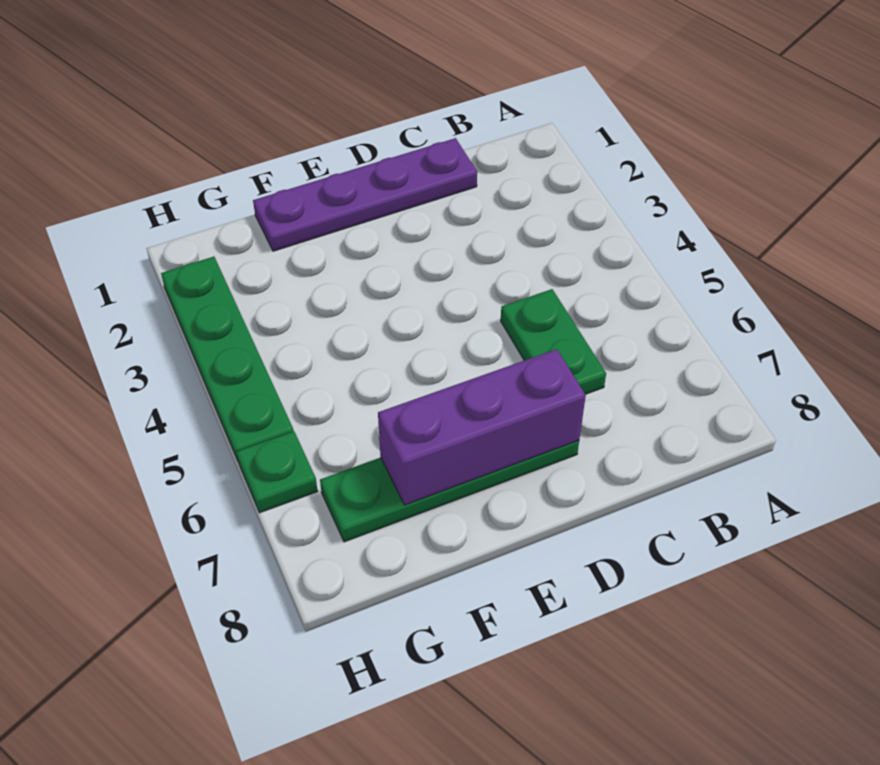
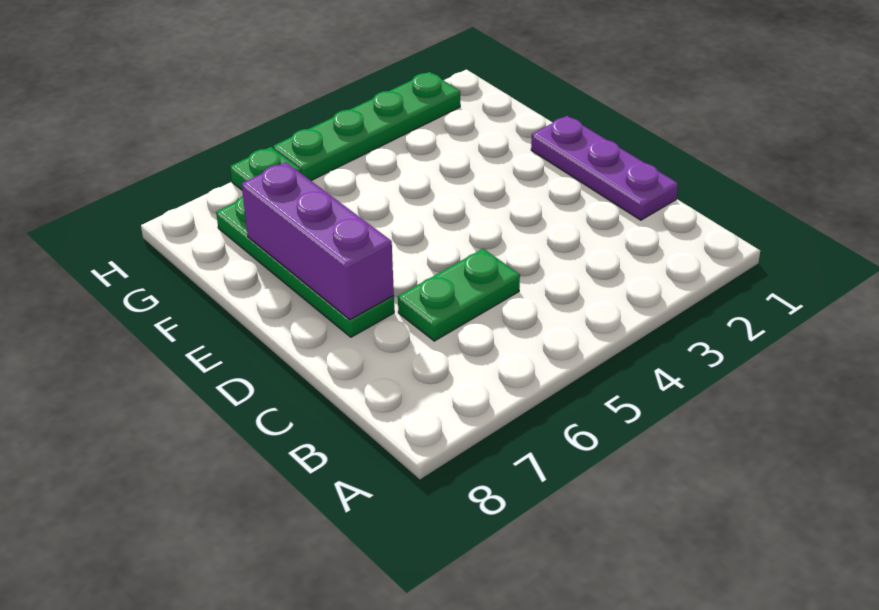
purple plate C1:F1 level 1 -> purple plate C1:E1 level 1

